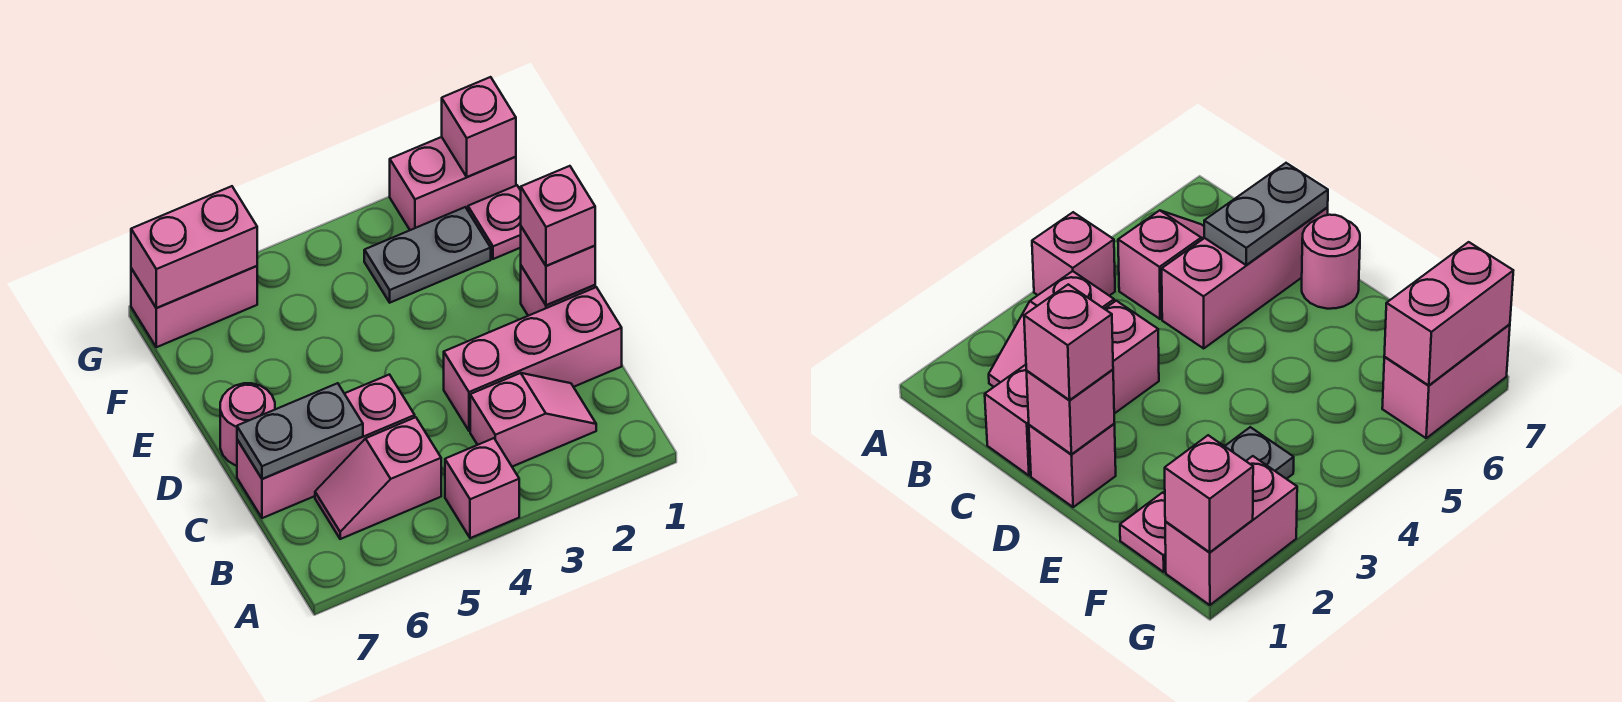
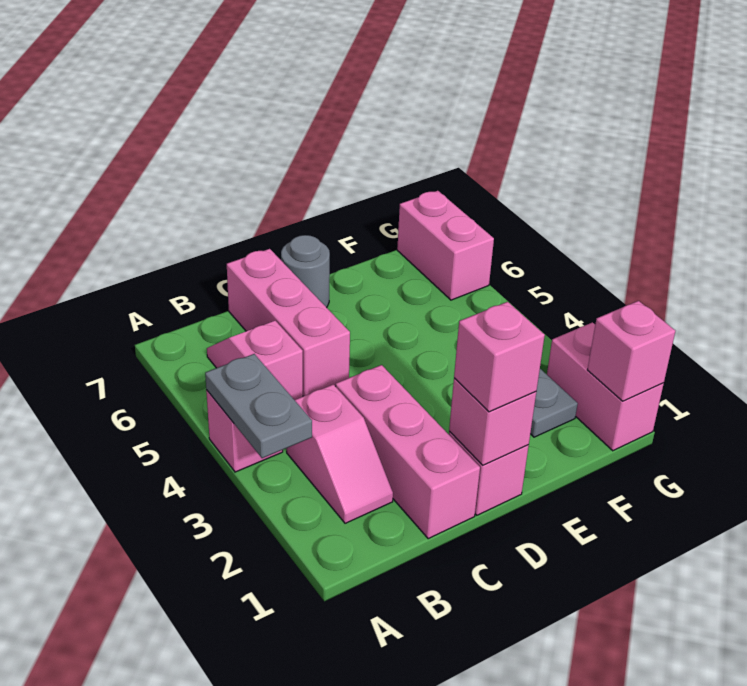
grey plate C6:C7 level 2 -> grey plate A3:A4 level 2
pink round brick D7 level 1 -> grey round brick D7 level 1
pink plate F1 level 1 -> none
pink brick G6:G7 level 2 -> none

